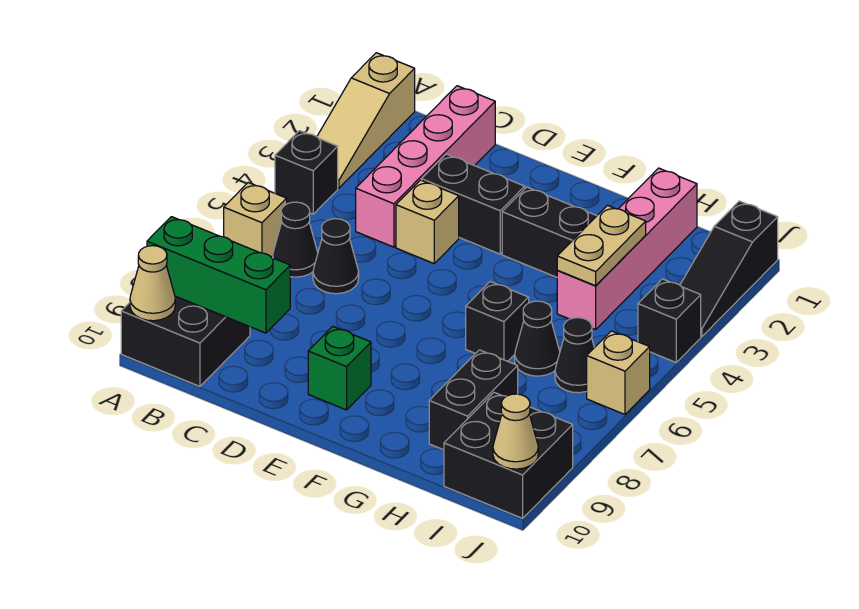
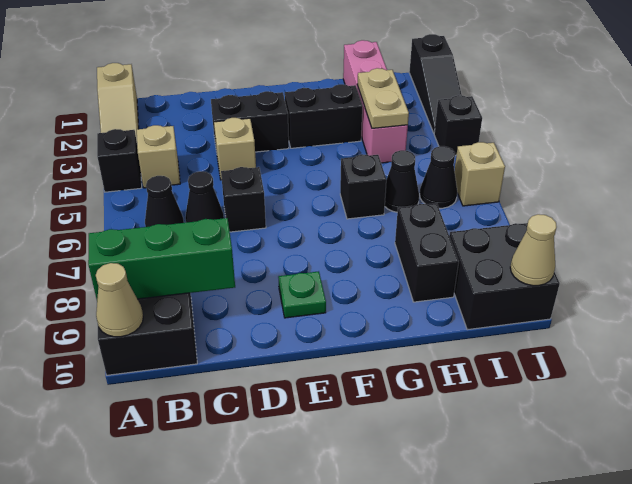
tan brick A6 level 1 -> tan brick B4 level 1
pink brick C1:C4 level 1 -> none
none -> black brick D6 level 1
green brick E9 level 1 -> green plate E9 level 1

